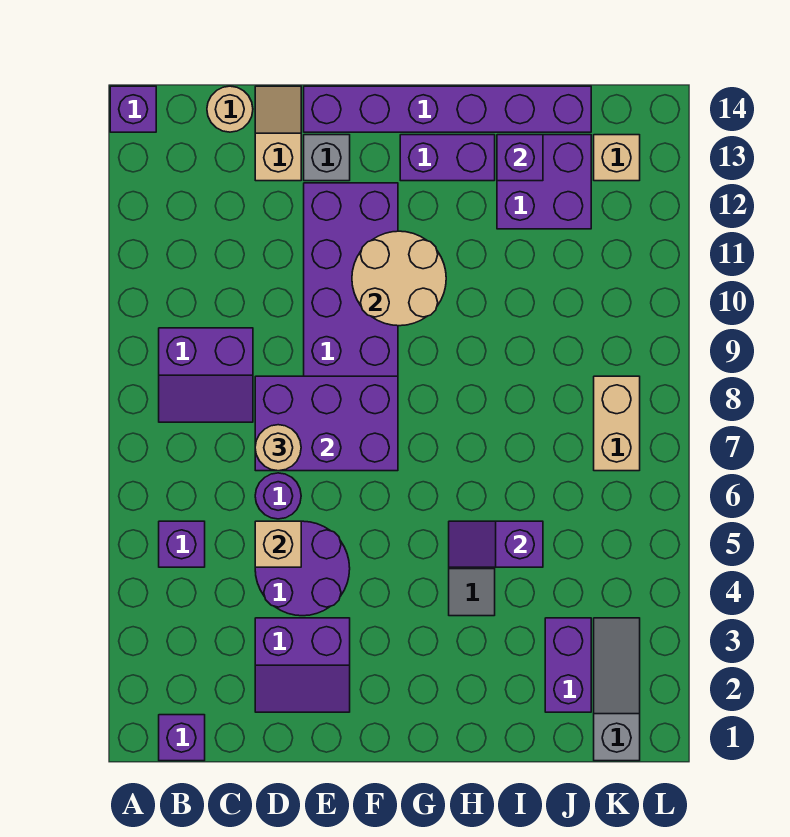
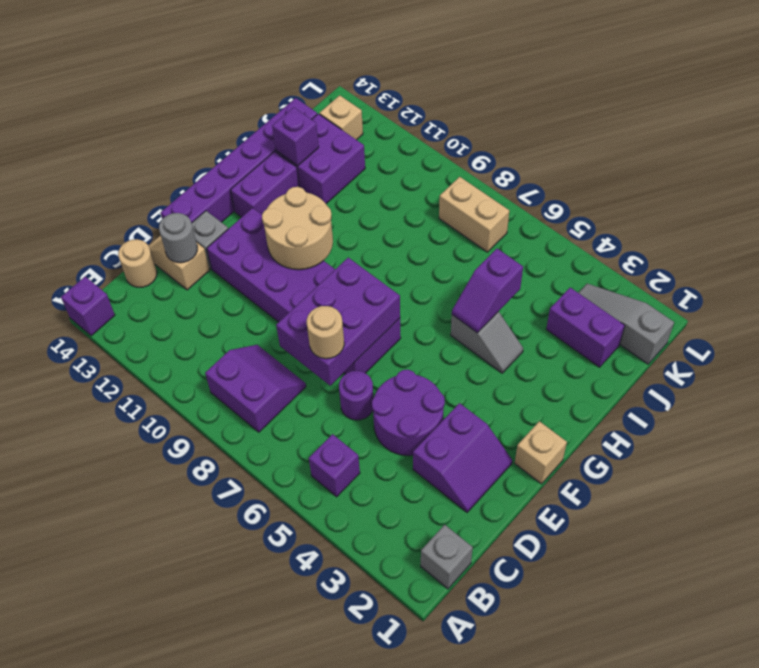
purple brick B1 level 1 -> grey brick B1 level 1
purple slope B8:C9 level 1 top 9 -> purple slope B8:C9 level 1 top B
tan brick D5 level 2 -> tan brick F1 level 1
none -> grey round brick D13 level 2

